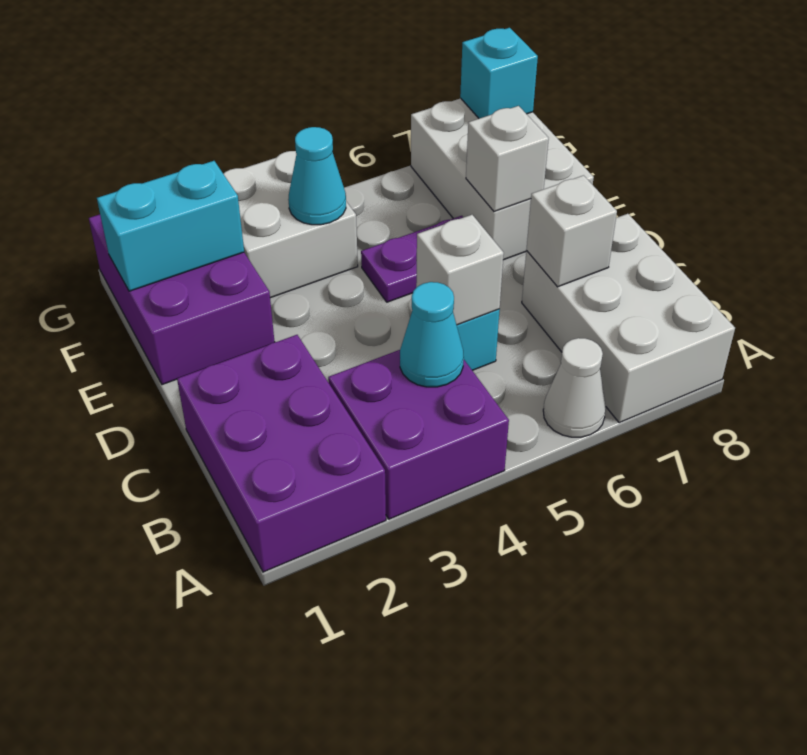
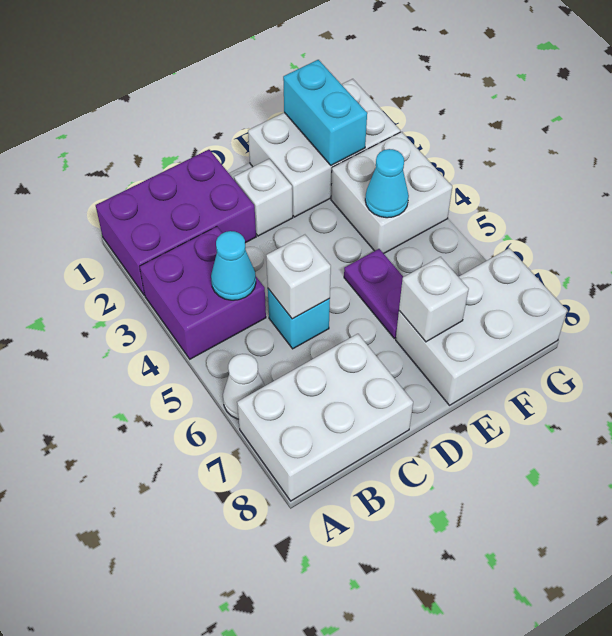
white brick C7 level 2 -> white brick D2 level 1
purple brick E1:G2 level 1 -> white brick E1:G2 level 1
cyan brick G8 level 2 -> none

